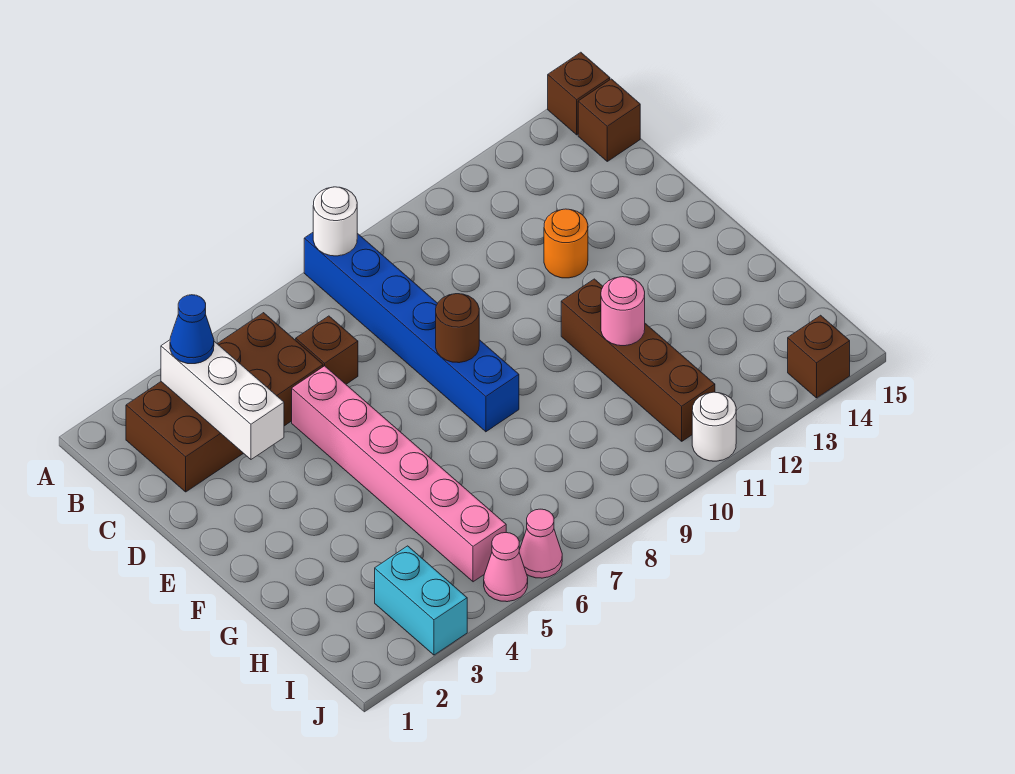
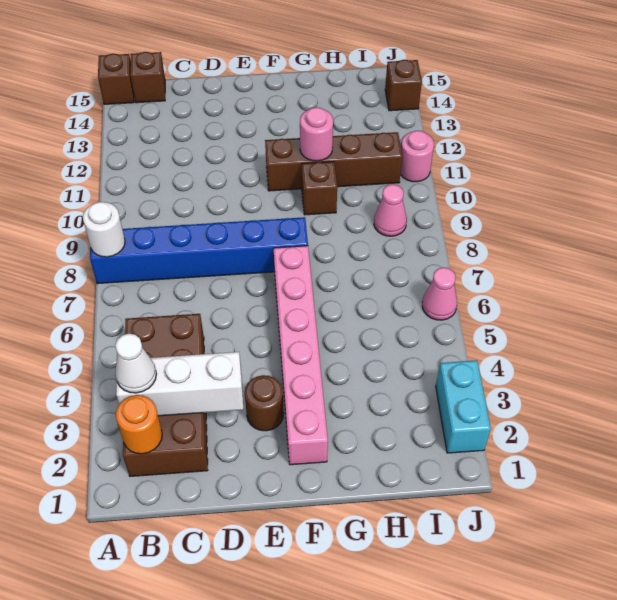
blue cone B3 level 3 -> white cone B3 level 3
brown brick C6 level 1 -> brown brick G10 level 1
pink brick D5:I5 level 1 -> pink brick F2:F7 level 1
orange round brick D12 level 1 -> orange round brick B2 level 2
brown round brick E8 level 2 -> brown round brick E3 level 1
cyan brick I3:J3 level 1 -> cyan brick J2:J3 level 1
pink cone J5 level 1 -> pink cone I9 level 1
white round brick J11 level 1 -> pink round brick J11 level 1

